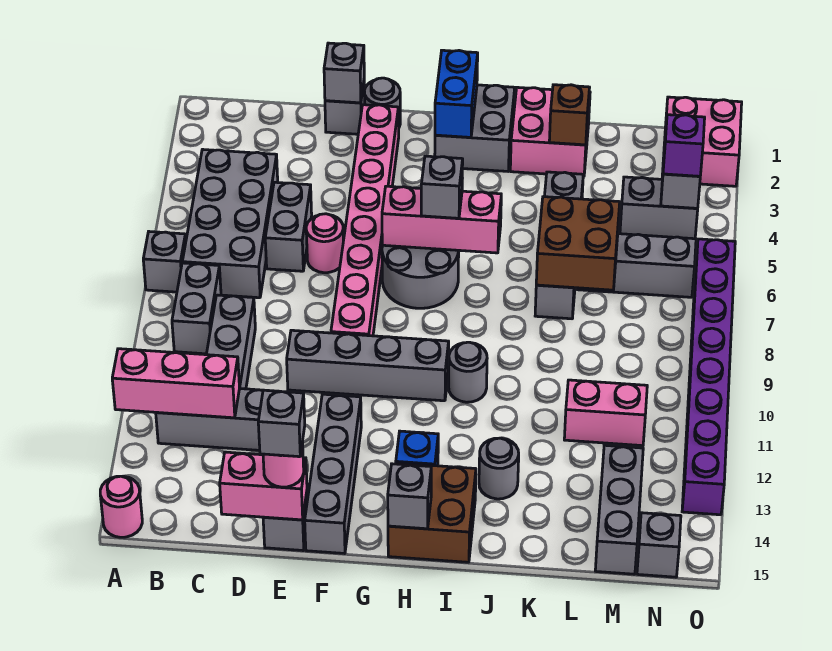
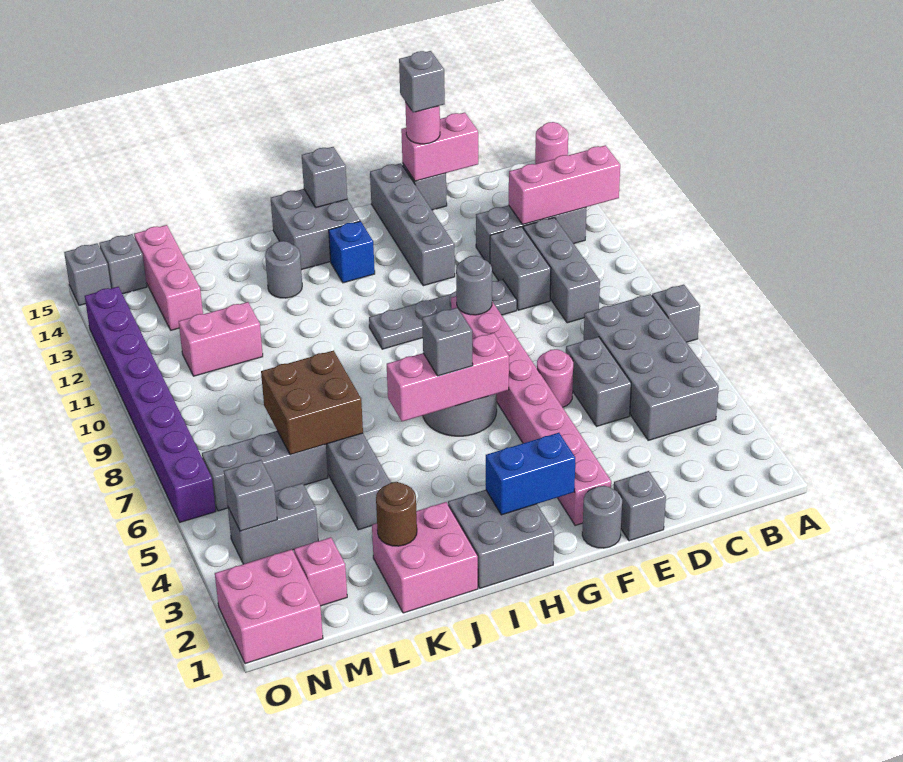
grey brick B8:B9 level 1 -> grey brick D10:D11 level 1
grey brick E1 level 2 -> grey brick O15 level 1
grey brick E10:H10 level 1 -> grey plate E10:H10 level 1
blue brick H1:H2 level 2 -> blue brick G2:H2 level 2
brown brick H14:I15 level 1 -> grey brick H14:I15 level 1
grey round brick I10 level 1 -> grey round brick F9 level 2
brown brick K2 level 2 -> brown round brick K2 level 2
none -> pink brick M2 level 1
grey brick M13:M15 level 1 -> pink brick M13:M15 level 1
purple brick N4 level 3 -> none

